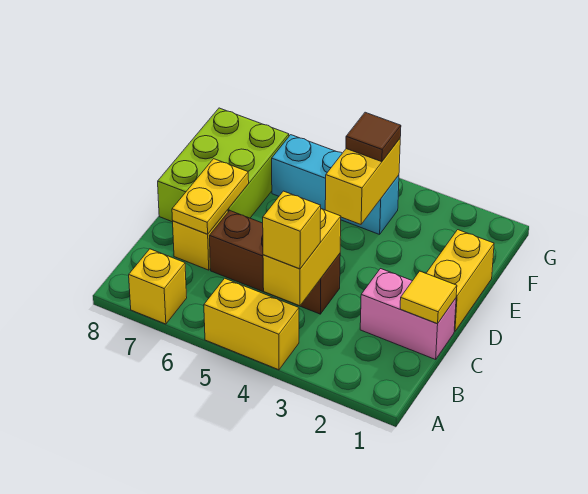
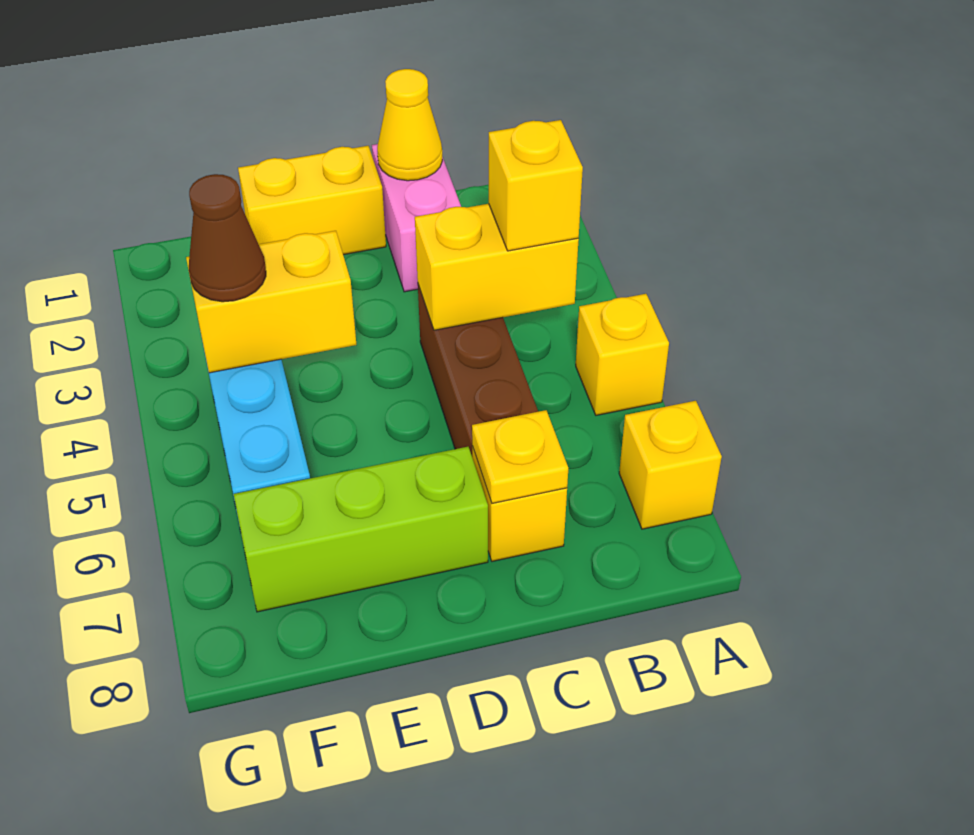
yellow brick A4:A5 level 1 -> yellow brick A5 level 1
yellow tile C1 level 2 -> yellow cone C1 level 2
yellow plate C7:D7 level 2 -> yellow plate C7 level 2
lime brick D7:F8 level 1 -> lime brick D7:F7 level 1
brown tile F4 level 3 -> brown cone F4 level 3

